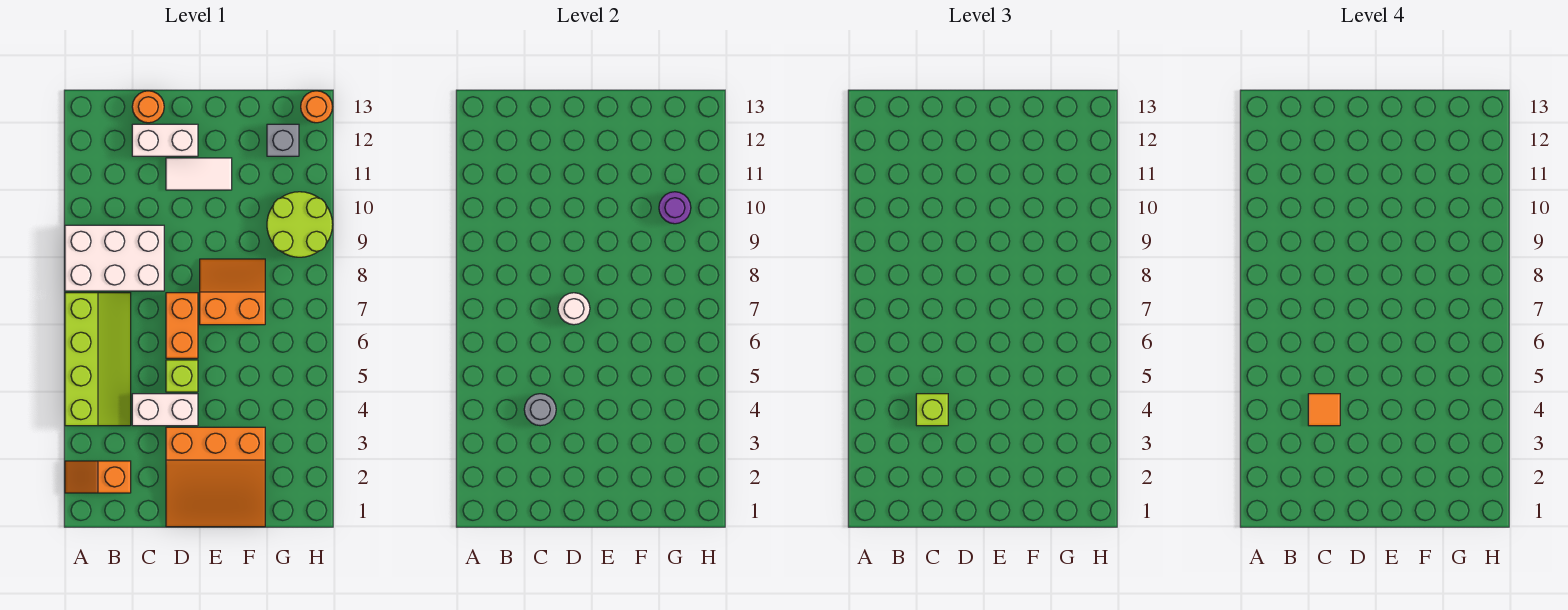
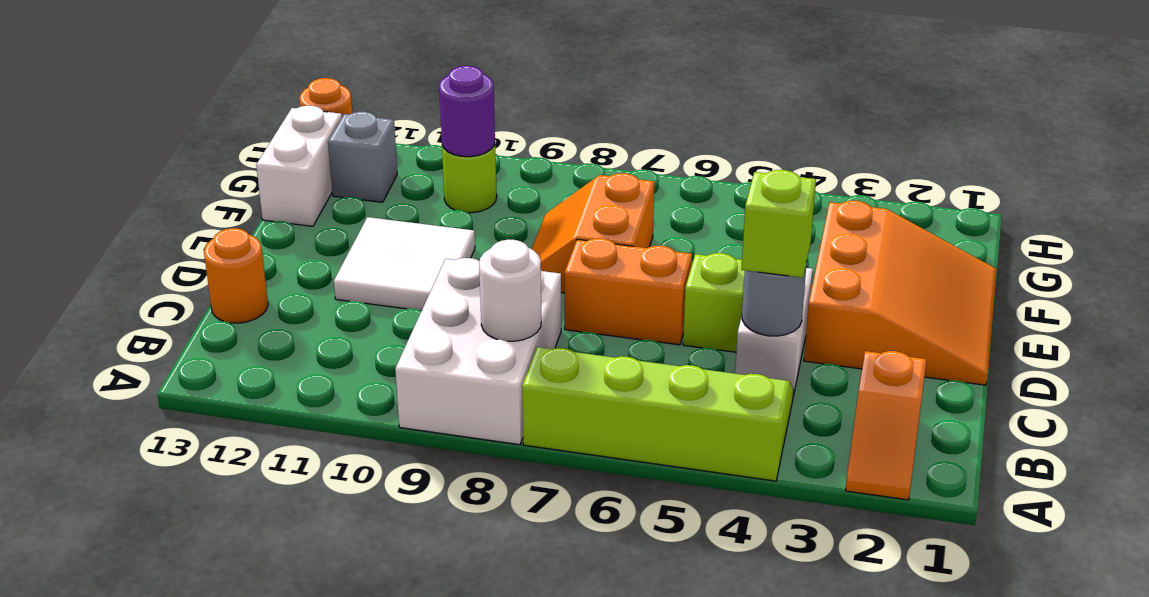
orange tile C4 level 4 -> none
white brick C12:D12 level 1 -> white brick F13:G13 level 1
white round brick D7 level 2 -> white round brick B8 level 2
white tile D11:E11 level 1 -> white tile D10:E11 level 1
lime round brick G9:H10 level 1 -> lime round brick G10 level 1

